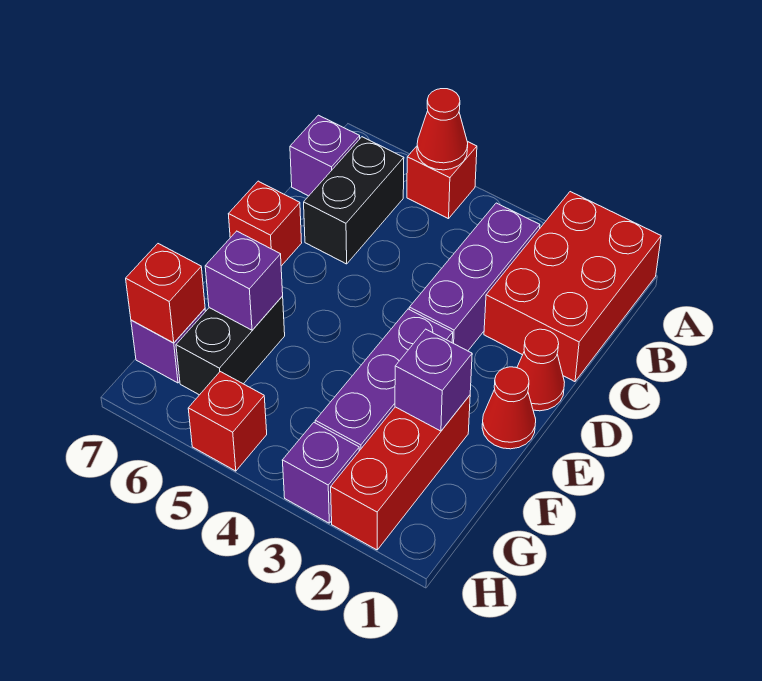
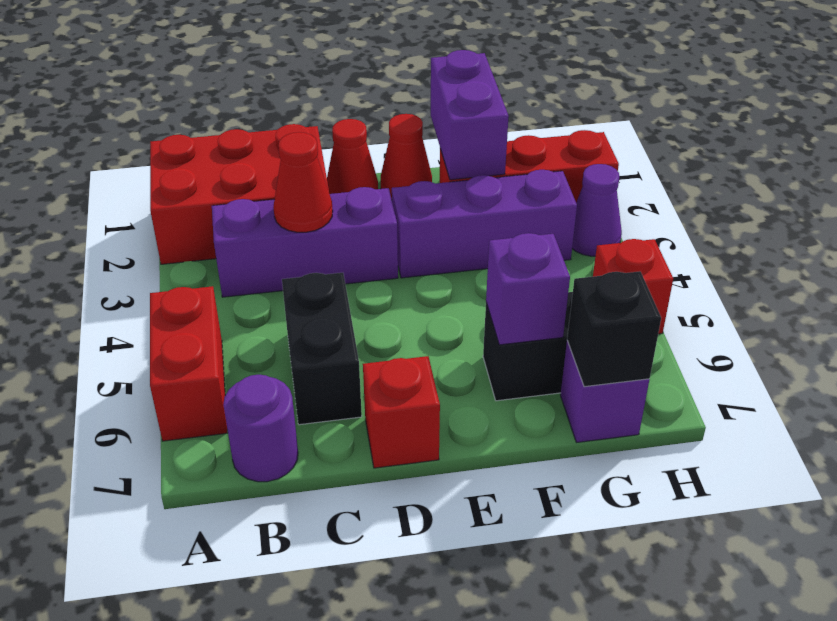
red brick A5 level 1 -> red brick A5:A6 level 1
red cone A5 level 2 -> red cone C3 level 2
black brick B6:C6 level 1 -> black brick C5:C6 level 1
purple brick B7 level 1 -> purple round brick B7 level 1
purple brick F2 level 2 -> purple brick F1:F2 level 2
red brick G7 level 2 -> black brick G7 level 2
purple brick H3 level 1 -> purple cone H3 level 1

